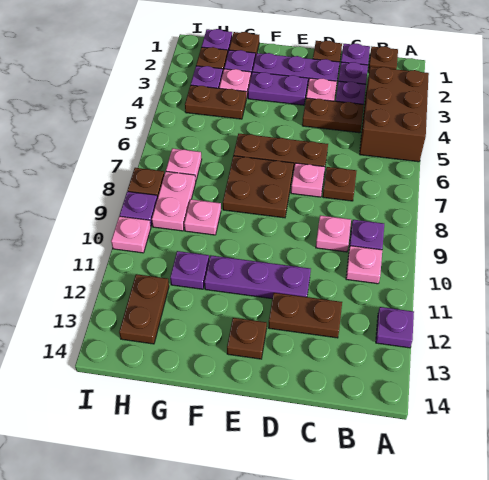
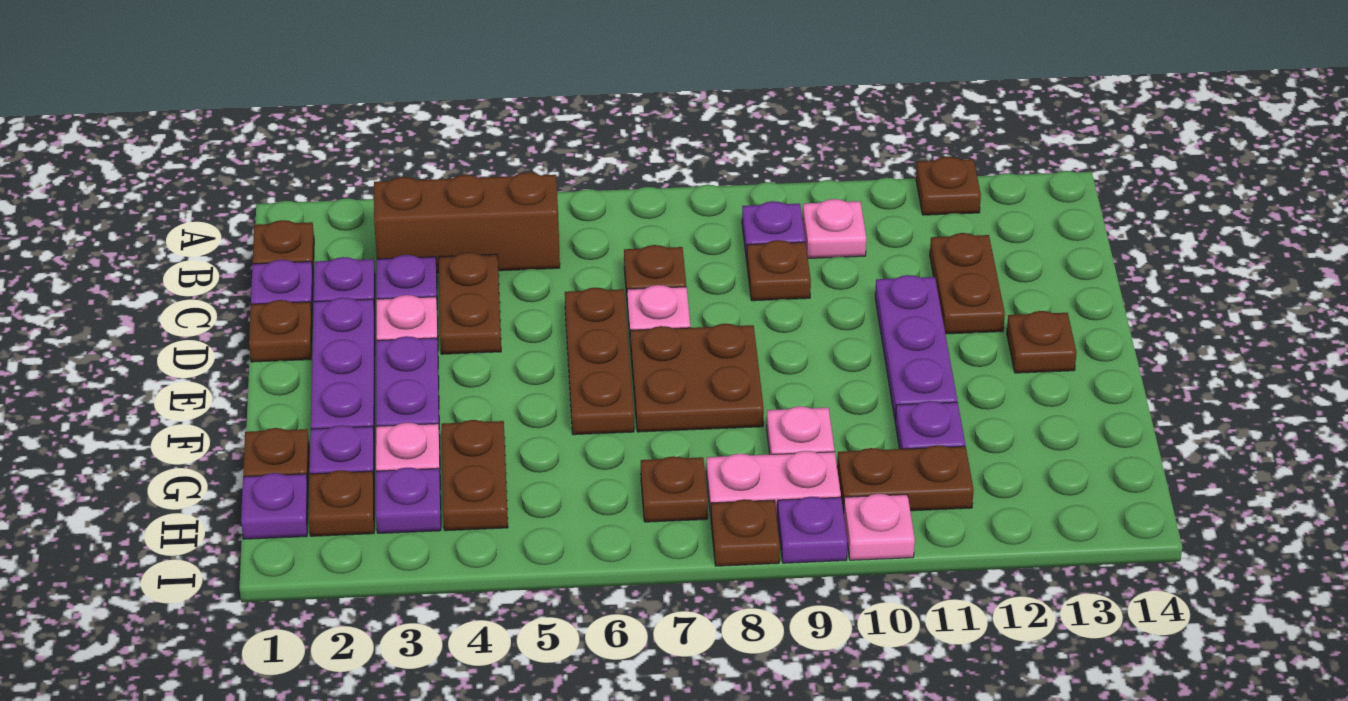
brown brick A3:B5 level 1 -> brown brick B3:B5 level 1
purple plate A12 level 1 -> brown plate A12 level 1
pink plate C9 level 1 -> brown plate C9 level 1
pink plate H7 level 1 -> brown plate H7 level 1
brown plate H12:H13 level 1 -> brown plate H10:H11 level 1

